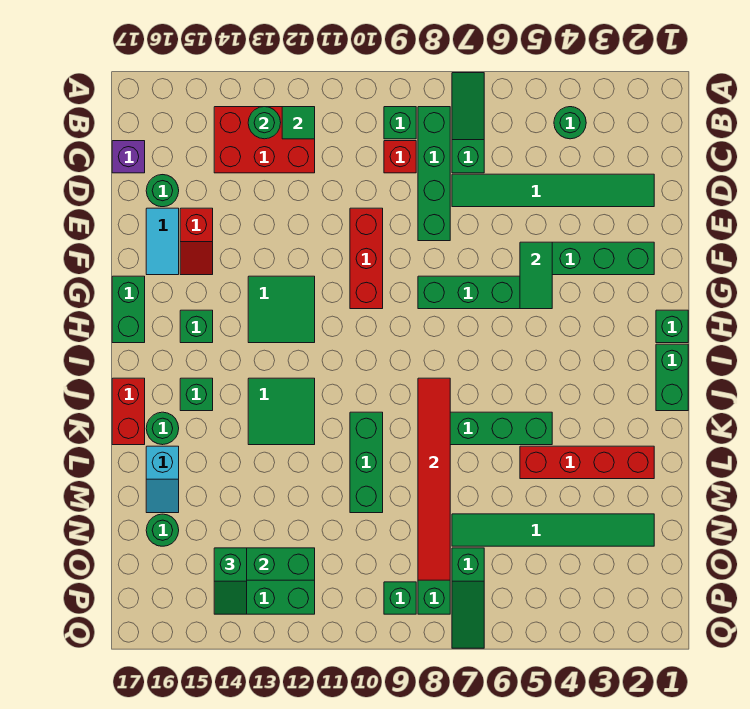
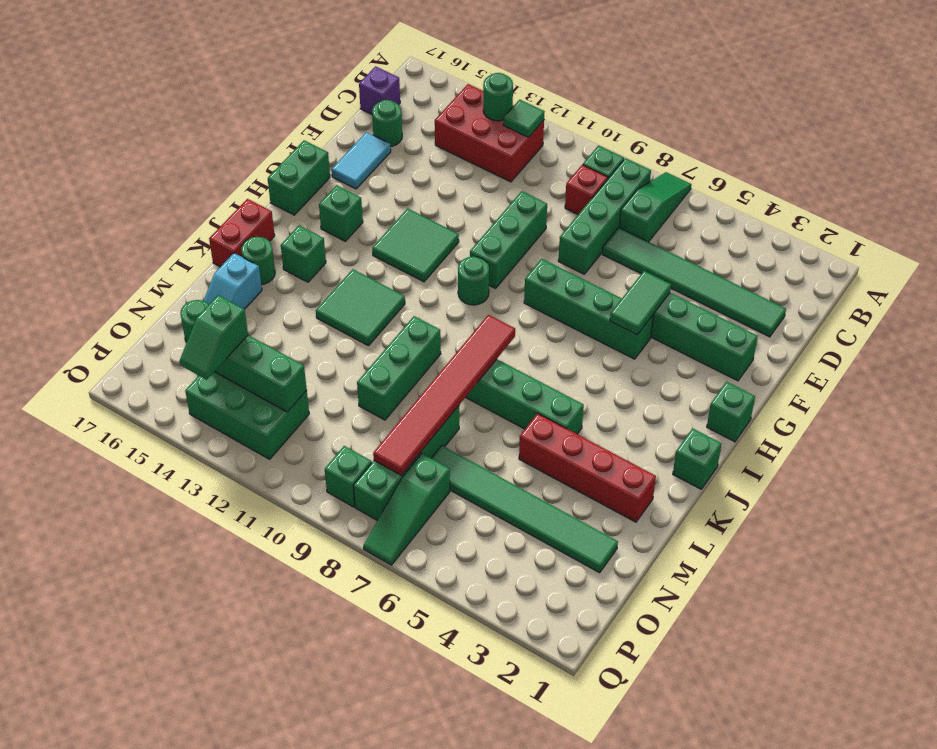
green round brick B4 level 1 -> green round brick H10 level 1
red brick E10:G10 level 1 -> green brick E10:G10 level 1
red slope E15:F15 level 1 top E -> none
green brick I1:J1 level 1 -> green brick J1 level 1

